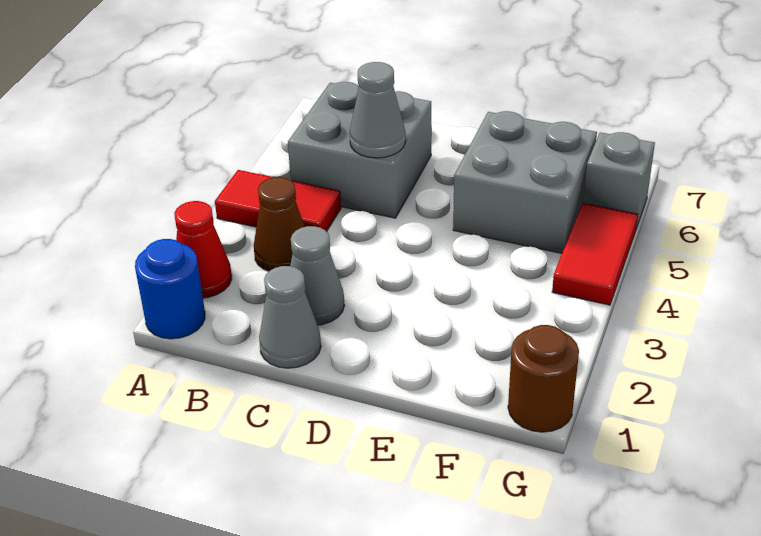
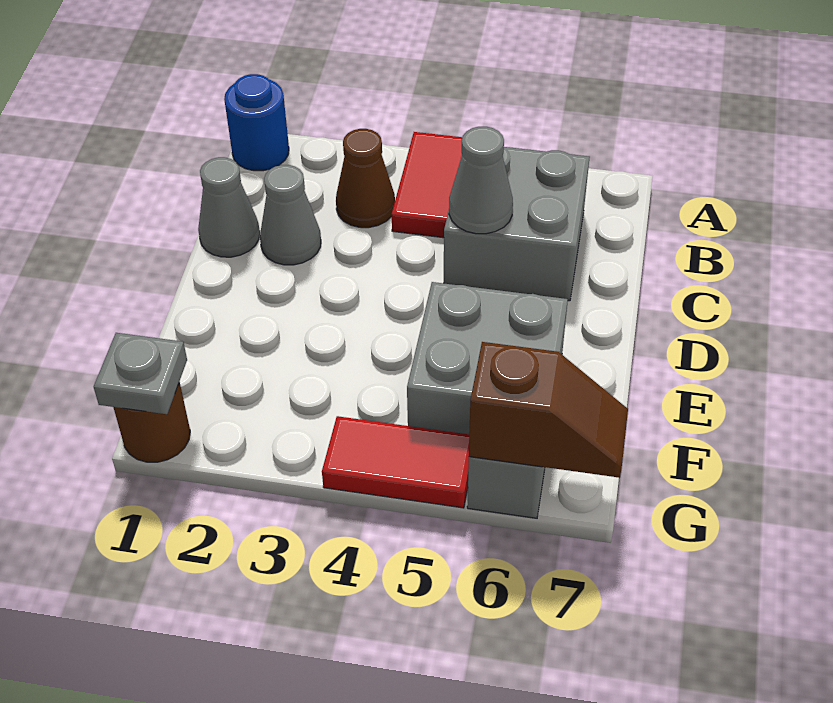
red cone A2 level 1 -> none
none -> grey plate G1 level 2
none -> brown slope G6:G7 level 2 top 6

